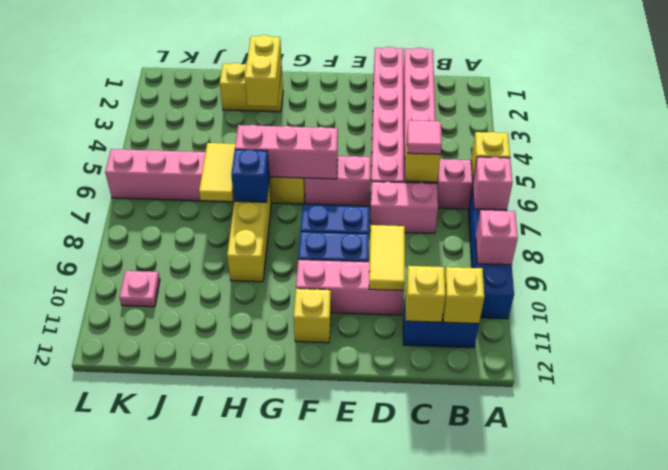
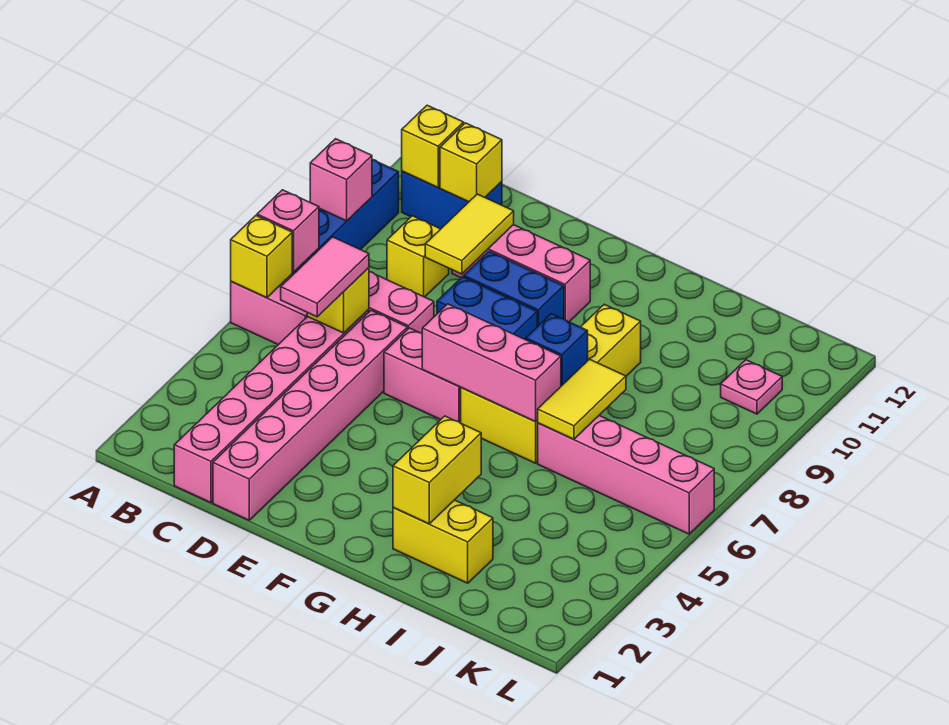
pink tile C6 level 3 -> pink tile C5:C6 level 3
yellow brick F11 level 1 -> yellow brick C9 level 1

